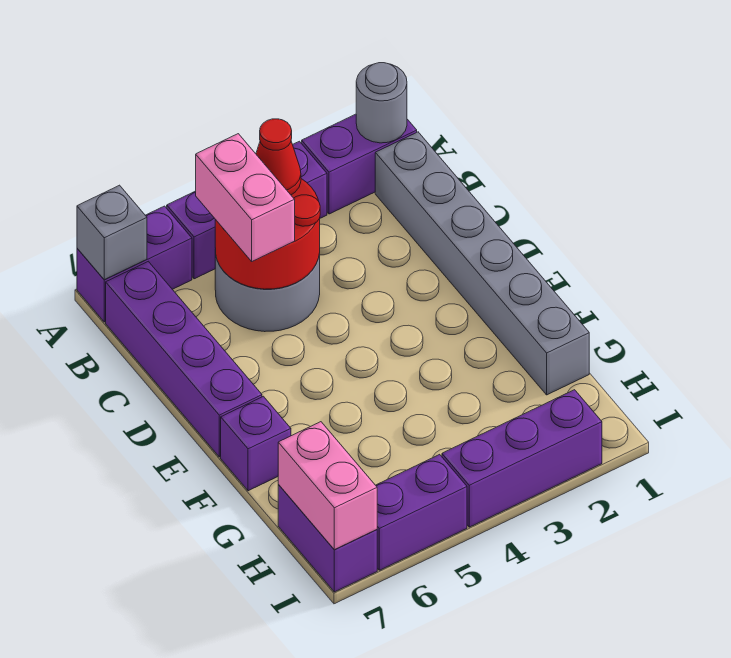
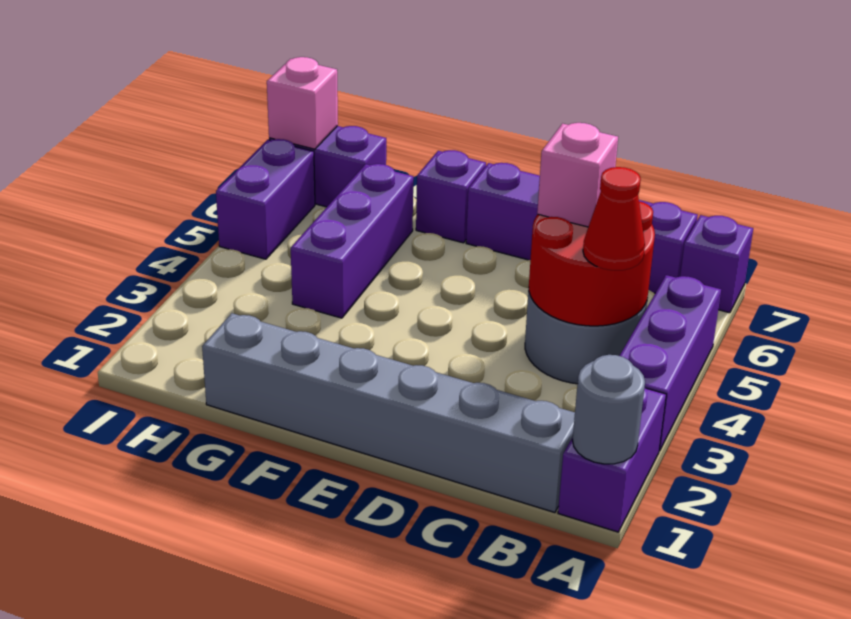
purple brick A6:A7 level 1 -> purple brick A7 level 1
grey brick A7 level 2 -> none
pink brick B5:C5 level 3 -> pink brick C5 level 3
pink brick H7:I7 level 2 -> pink brick I7 level 2
purple brick I2:I4 level 1 -> purple brick G4:G6 level 1

